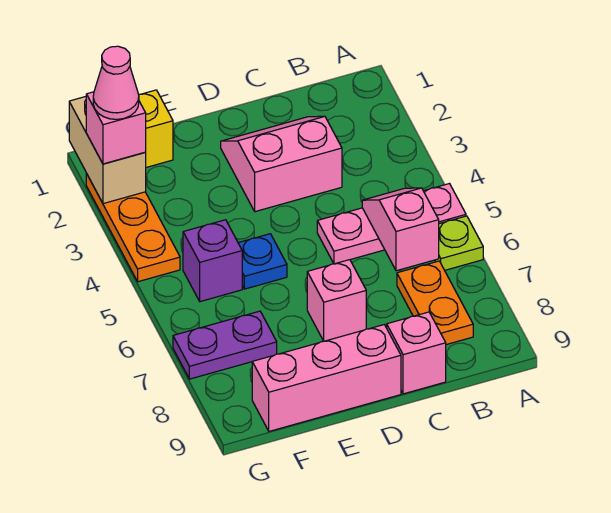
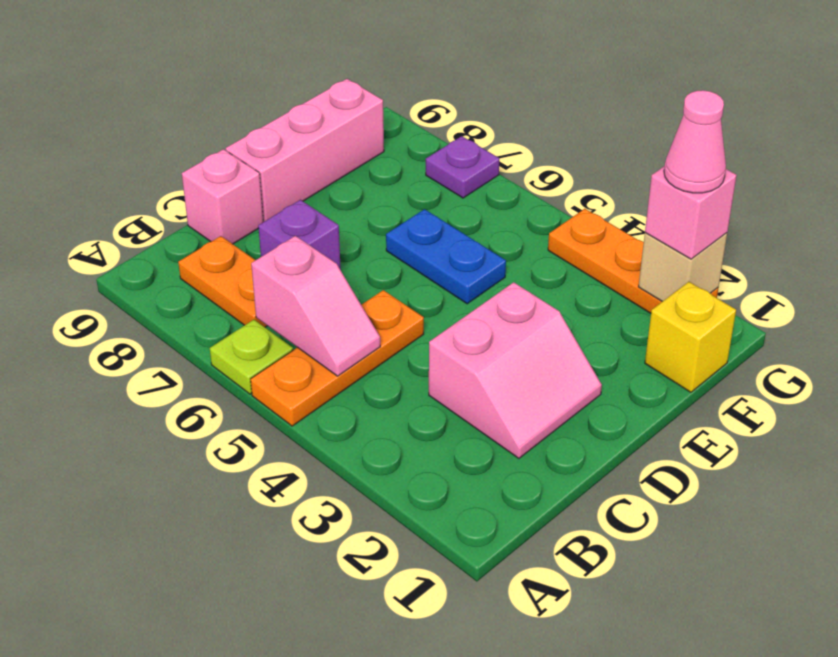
pink plate A5:C5 level 1 -> orange plate A5:C5 level 1
pink brick D7 level 1 -> none
blue plate E5 level 1 -> blue plate E5:E6 level 1
purple brick F5 level 1 -> purple brick C7 level 1
purple plate F7:G7 level 1 -> purple plate G7 level 1
tan brick G1:G2 level 2 -> tan brick G2 level 2

